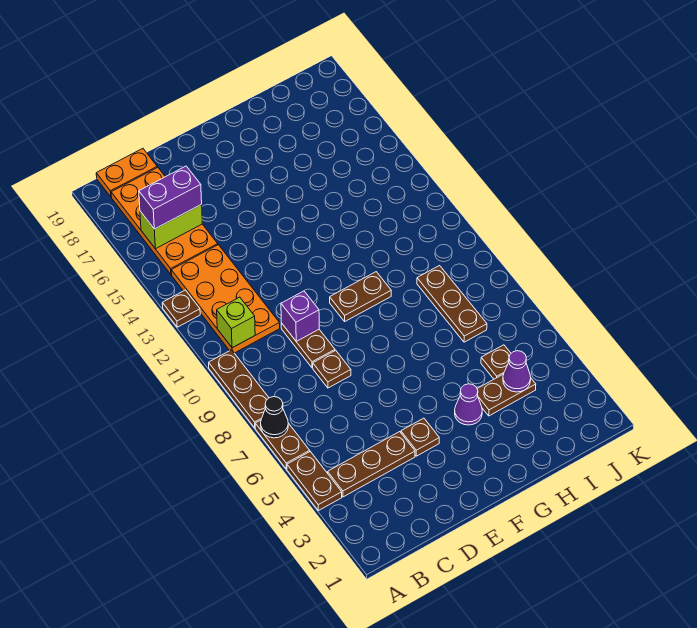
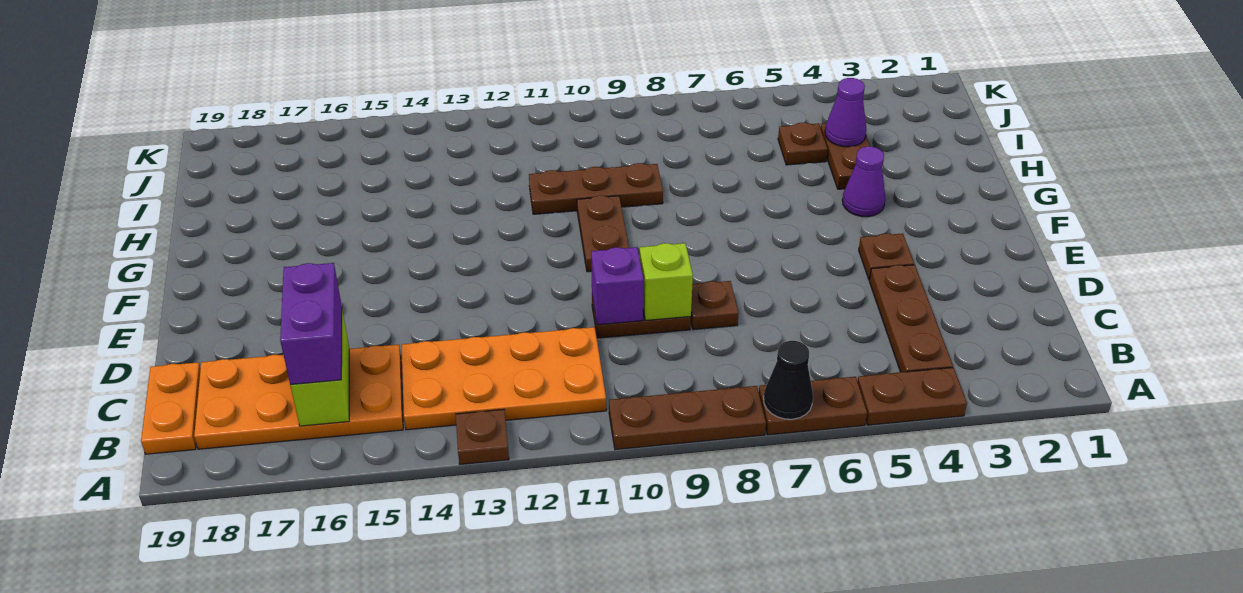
lime brick B11 level 2 -> lime brick D9 level 2
brown plate I7:I9 level 1 -> brown plate H9:H11 level 1

